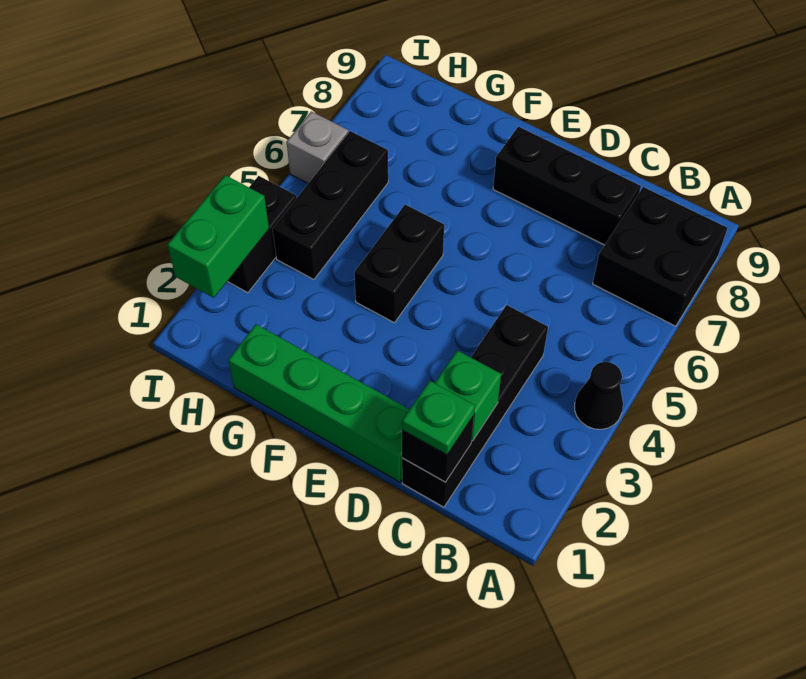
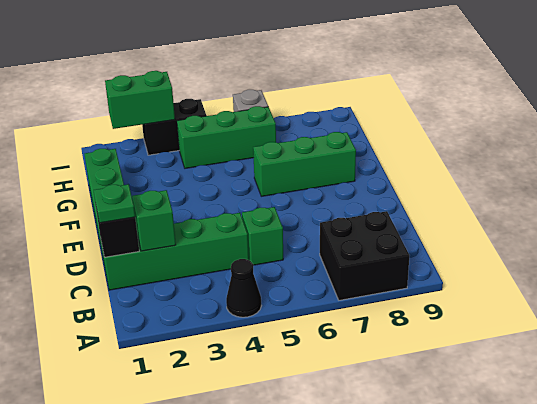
black brick C1:C4 level 1 -> green brick C1:C4 level 1
none -> green brick C5 level 1
black brick C8:E8 level 1 -> none
black brick F4:F5 level 1 -> none
none -> green brick F6:F8 level 1
black brick H4:H6 level 1 -> green brick H4:H6 level 1

